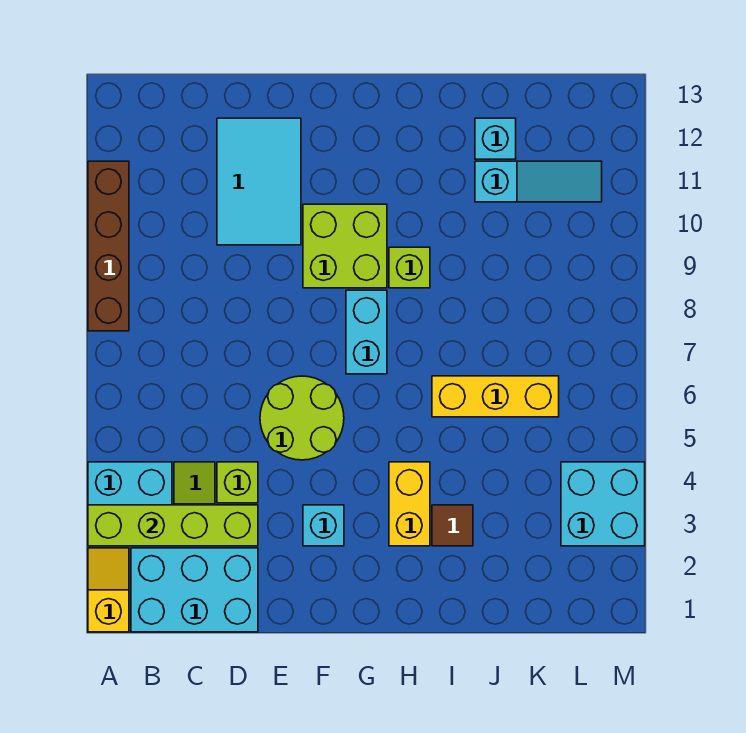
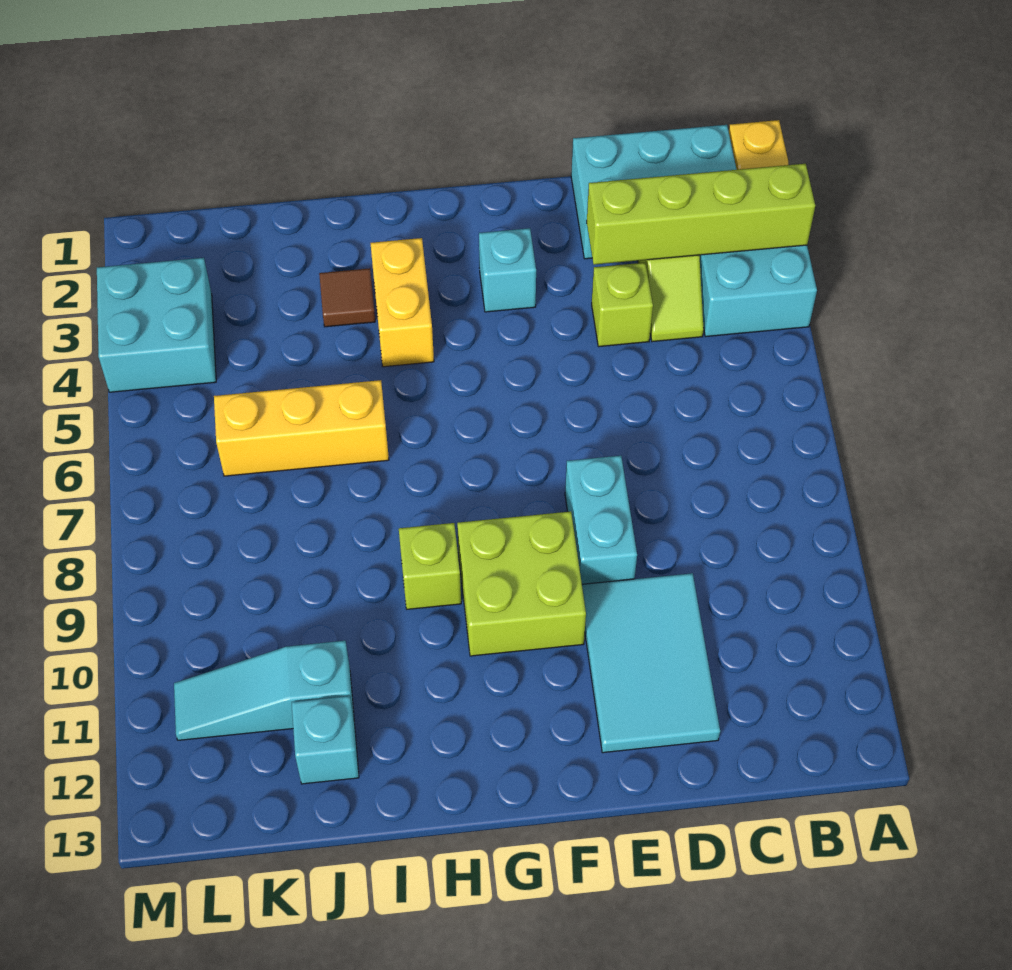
brown brick A8:A11 level 1 -> none
lime round brick E5:F6 level 1 -> none
cyan brick G7:G8 level 1 -> cyan brick E8:E9 level 1

